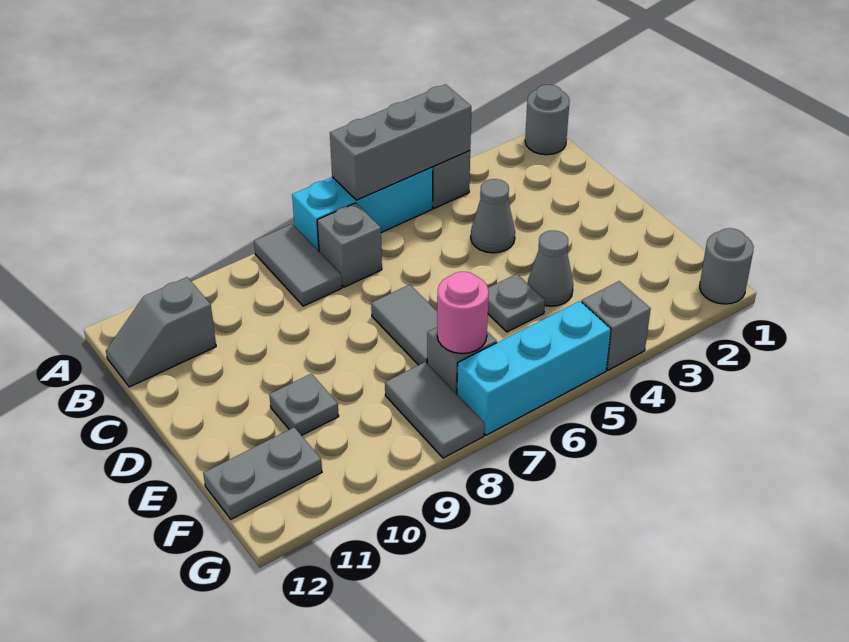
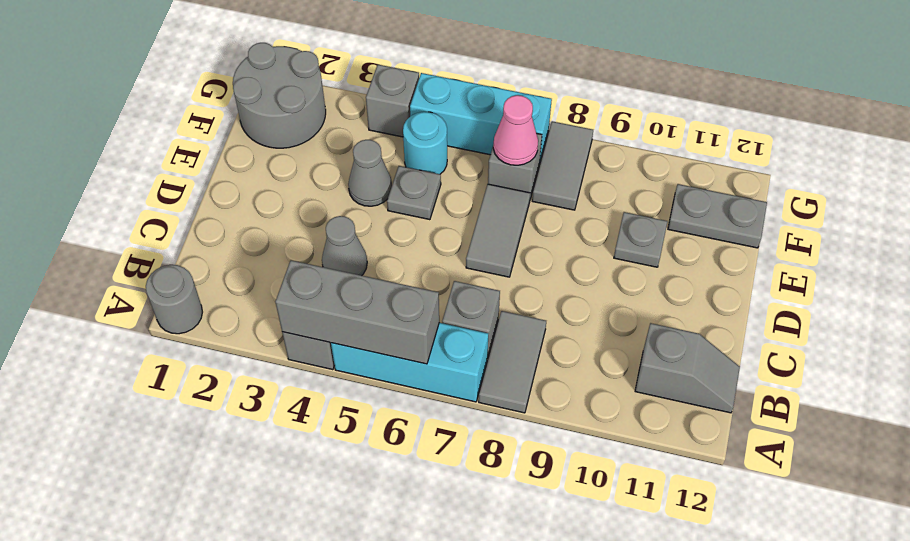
none -> cyan round brick F5 level 1
pink round brick F7 level 2 -> pink cone F7 level 2
grey round brick G1 level 1 -> grey round brick F1:G2 level 1

